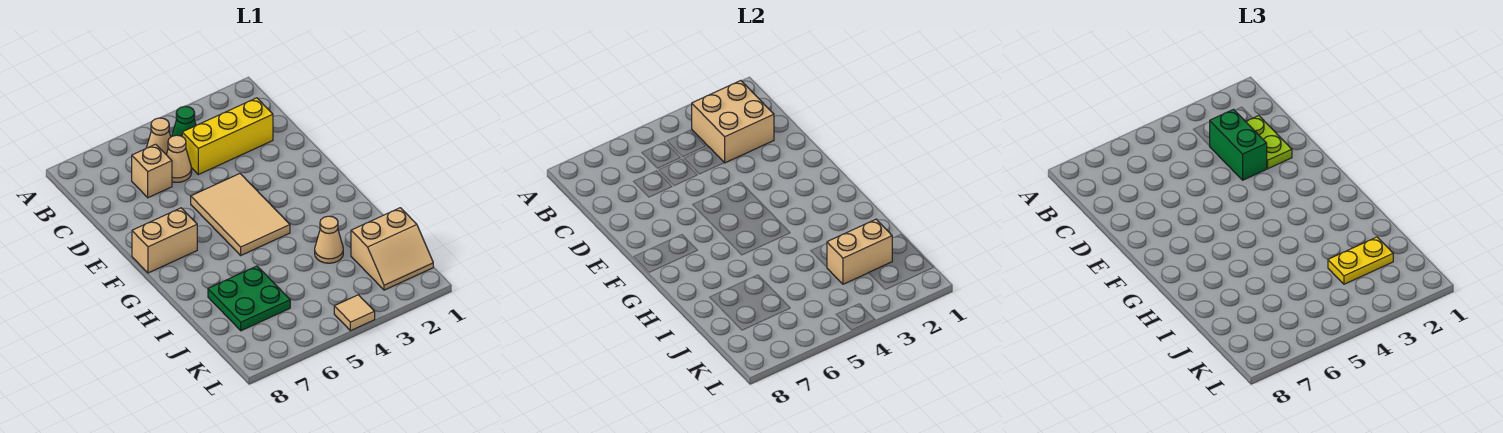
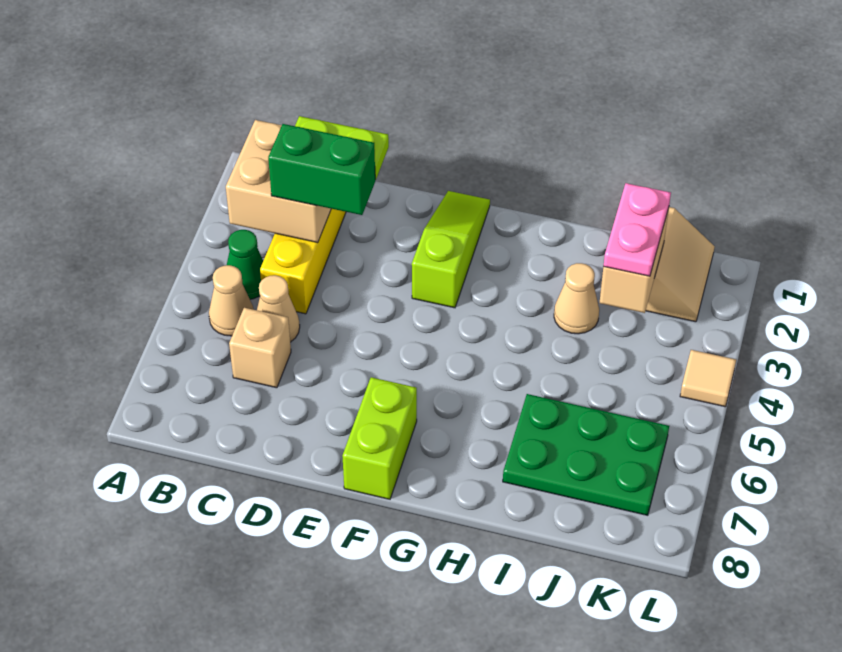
tan tile E4:G5 level 1 -> none
none -> lime slope F1:F3 level 1 top 3
tan brick F7:F8 level 1 -> lime brick F7:F8 level 1
green plate I6:J7 level 1 -> green plate I6:K7 level 1
yellow plate J2:J3 level 3 -> pink plate J2:J3 level 3

